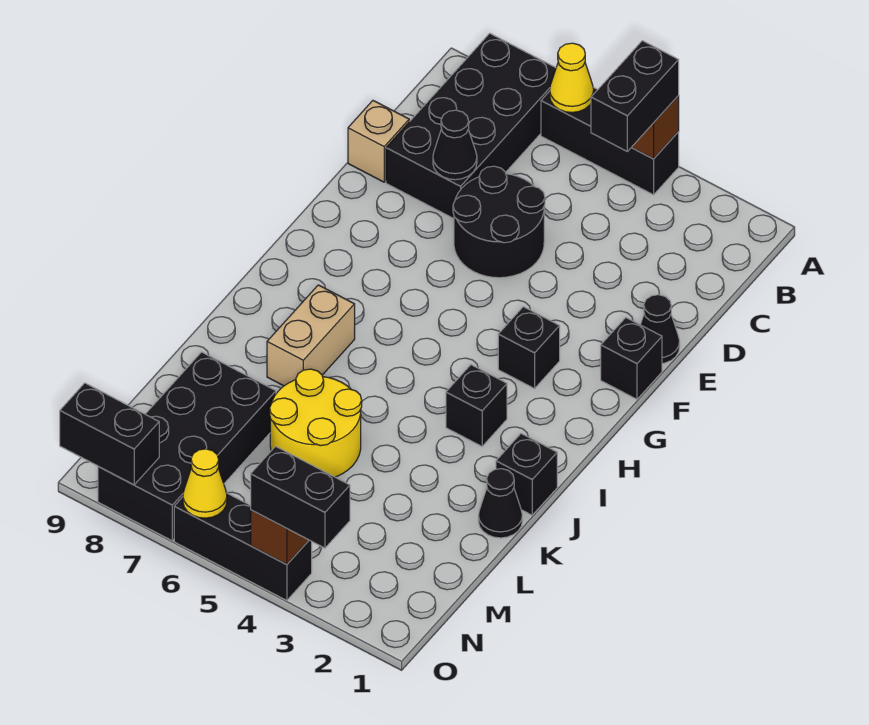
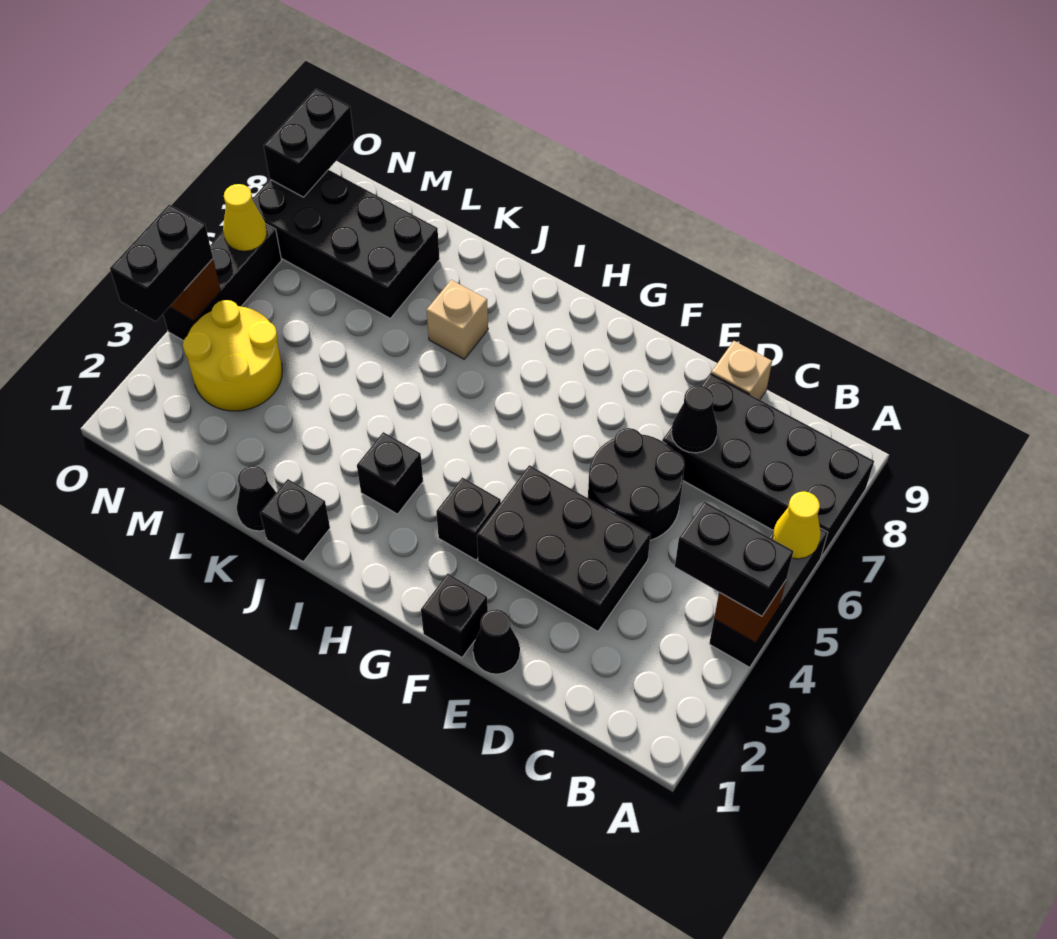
none -> black brick D3:F4 level 1
tan brick I7:J7 level 1 -> tan brick J7 level 1
yellow round brick K5:L6 level 1 -> yellow round brick M3:N4 level 1

